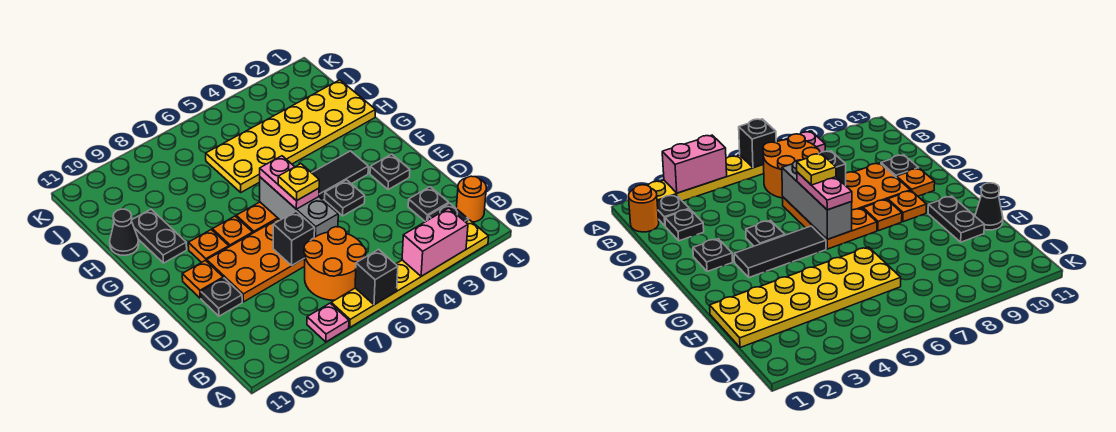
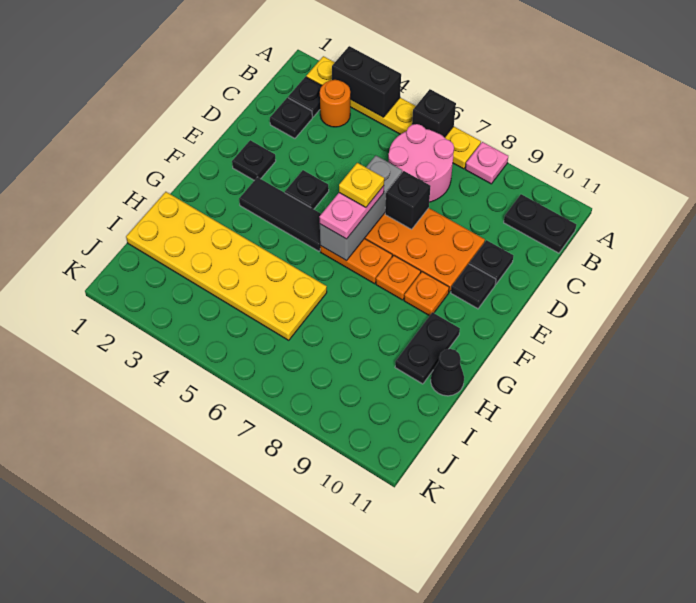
pink brick A3:A4 level 2 -> black brick A3:A4 level 2
orange round brick B1 level 1 -> orange round brick B3 level 1
orange round brick B6:C7 level 1 -> pink round brick B6:C7 level 1
none -> black plate B10:B11 level 1
orange plate E10 level 1 -> black plate E10 level 1

